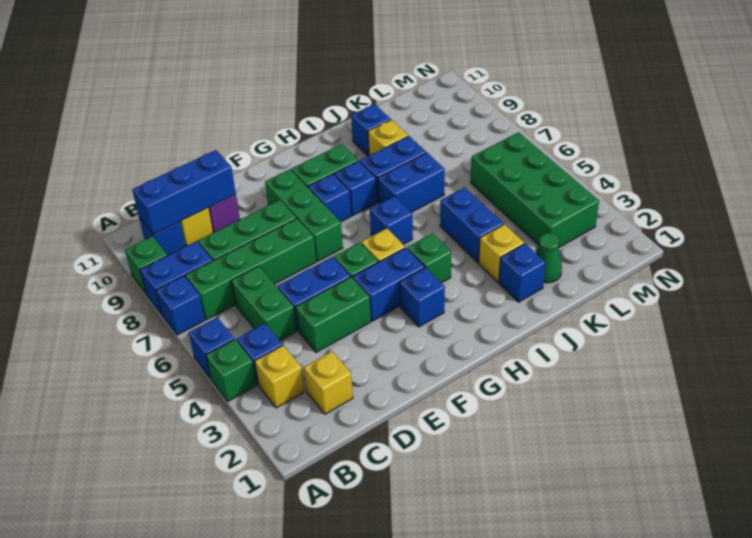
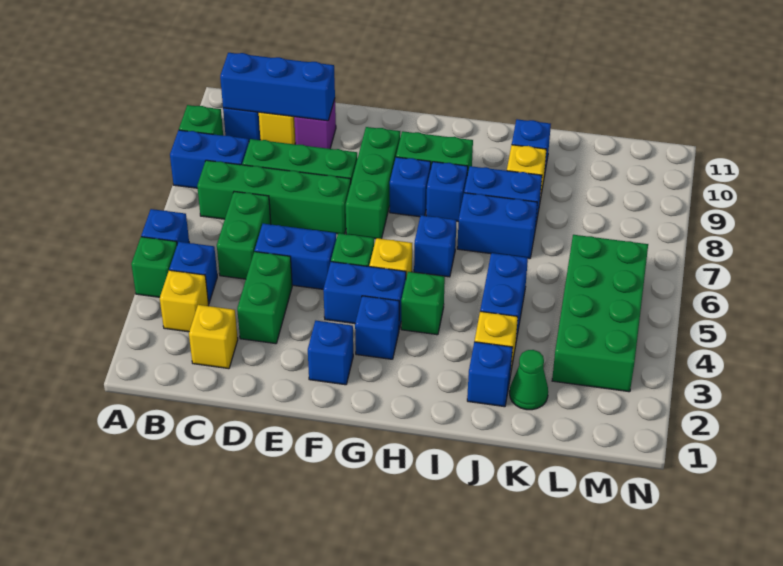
blue brick A7 level 1 -> blue brick F2 level 1
green brick D4:E4 level 1 -> green brick D3:D4 level 1

